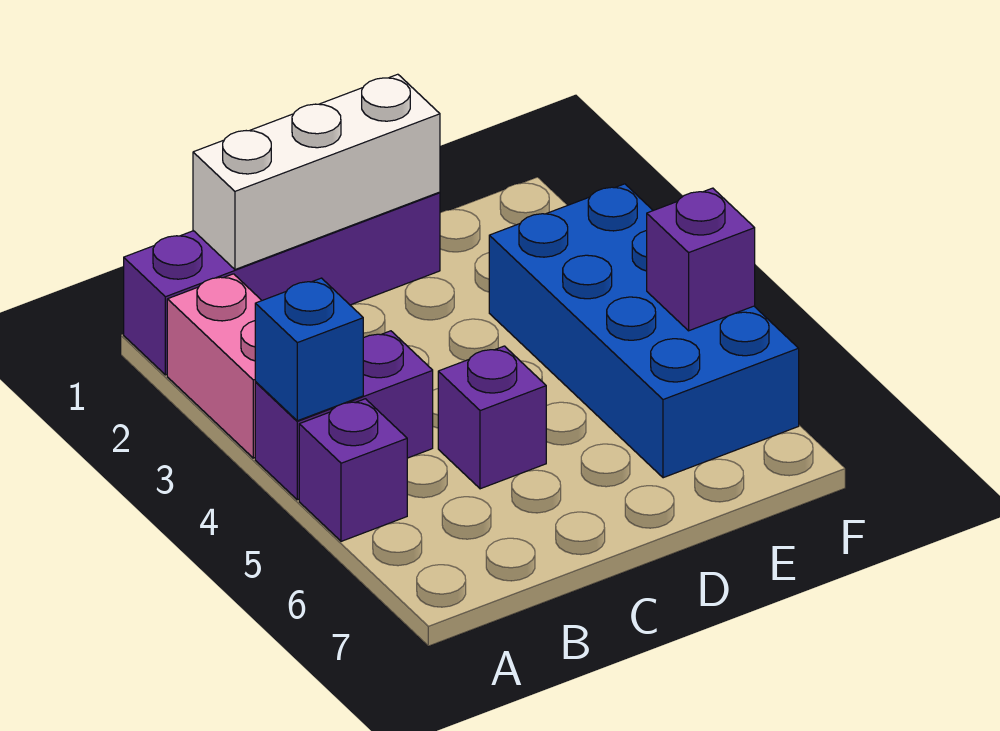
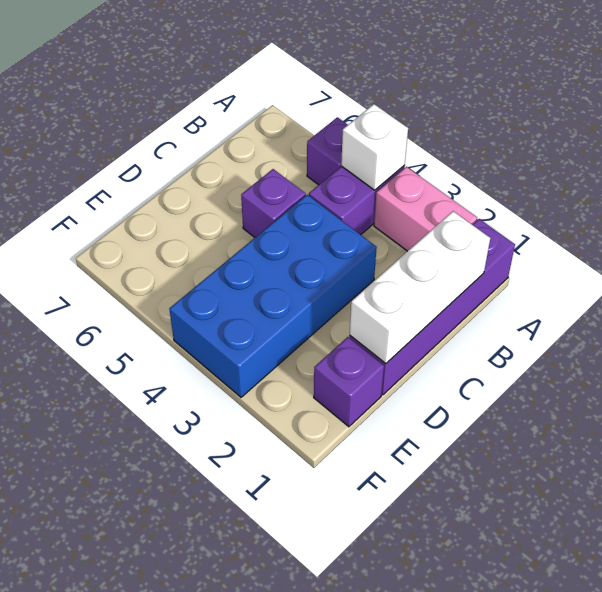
blue brick A4 level 2 -> white brick A4 level 2
blue brick E3:F6 level 1 -> blue brick C3:F4 level 1
purple brick F5 level 2 -> purple brick E1 level 1

